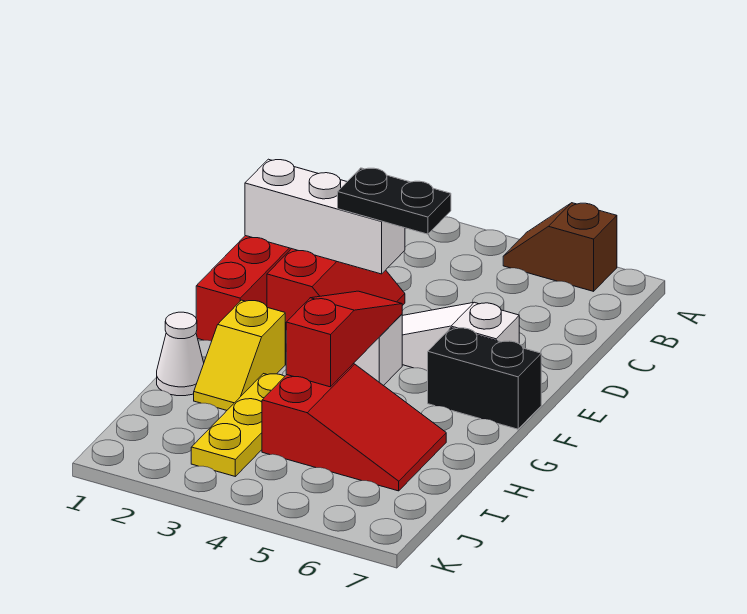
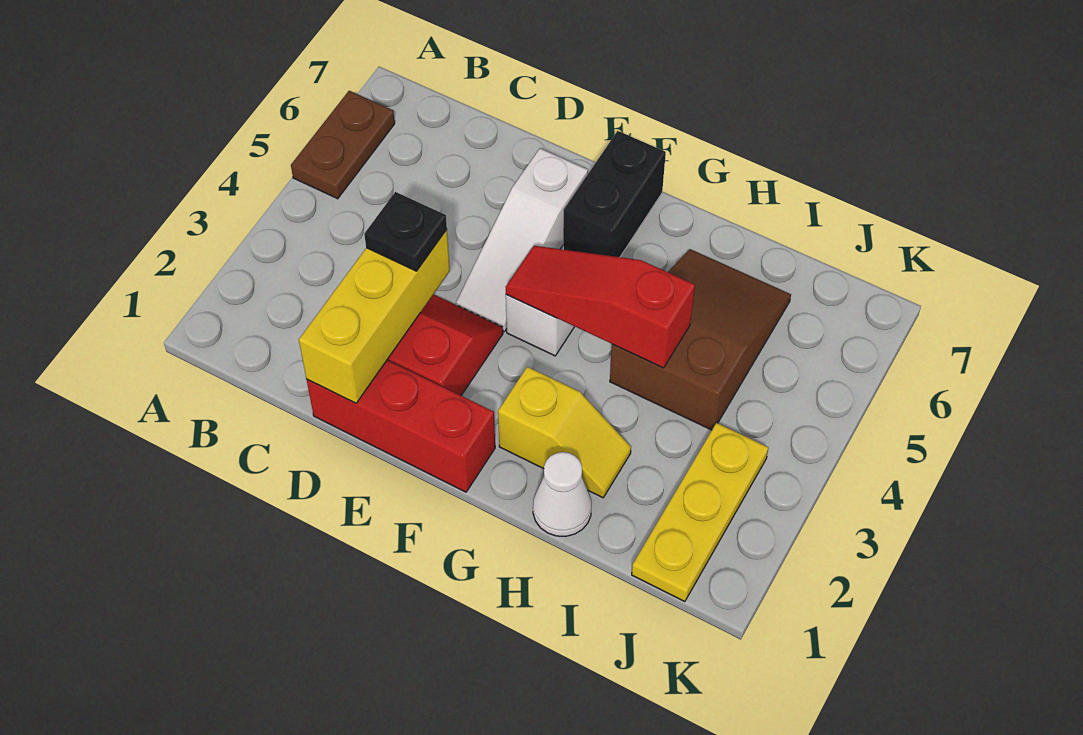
brown slope A5:A6 level 1 top 6 -> brown plate A5:A6 level 1
white brick D1:D3 level 2 -> yellow brick D1:D3 level 2
black plate D3:D4 level 3 -> black plate D3 level 3
yellow plate H3:J3 level 1 -> yellow plate J1:J3 level 1
red slope H4:I6 level 1 top 4 -> brown slope H4:I6 level 1 top 4

